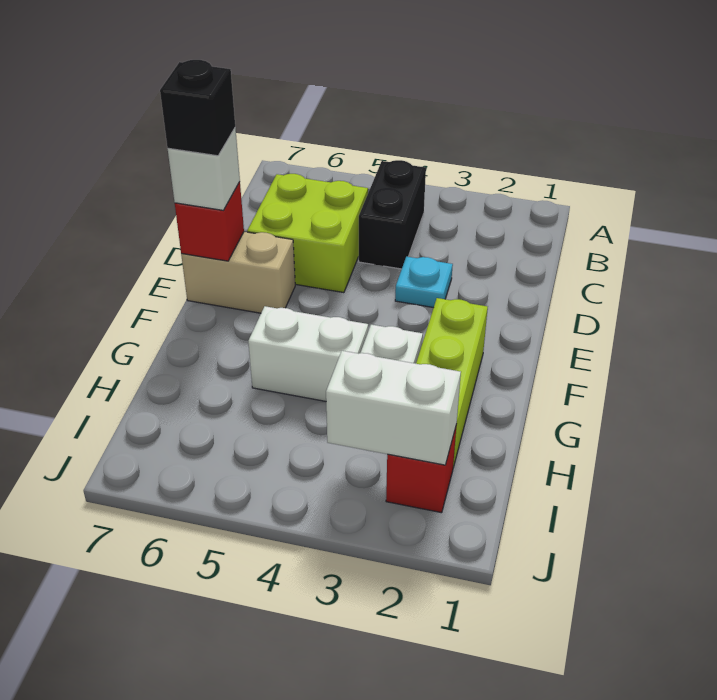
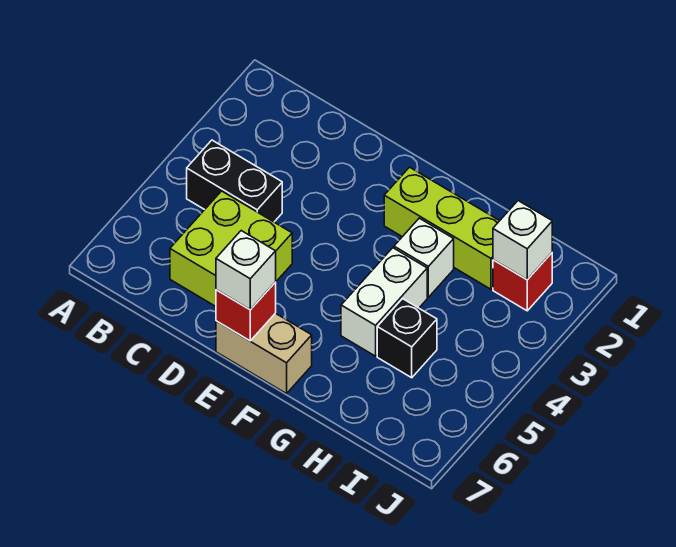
cyan plate D3 level 1 -> none
tan brick E6:E7 level 1 -> tan brick E7:F7 level 1
black brick E7 level 4 -> black brick H5 level 1
white brick I2:I3 level 2 -> white brick I2 level 2

